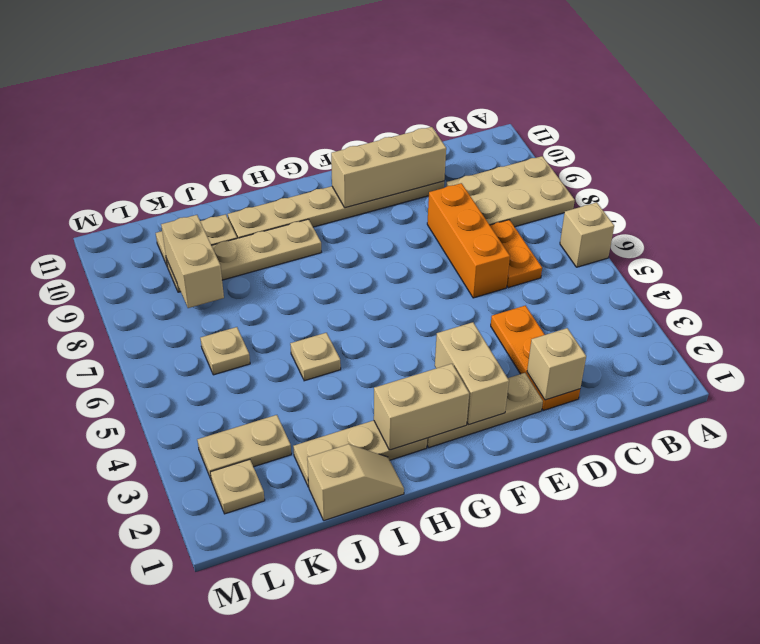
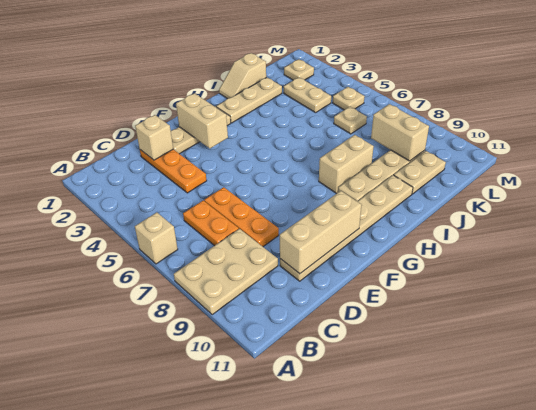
orange brick D6:D8 level 1 -> orange plate D6:D8 level 1
tan brick G2:H2 level 2 -> tan brick H8:I8 level 1
tan plate I5 level 1 -> tan plate L5 level 1
tan plate K3:L3 level 1 -> tan plate K3:K4 level 1

